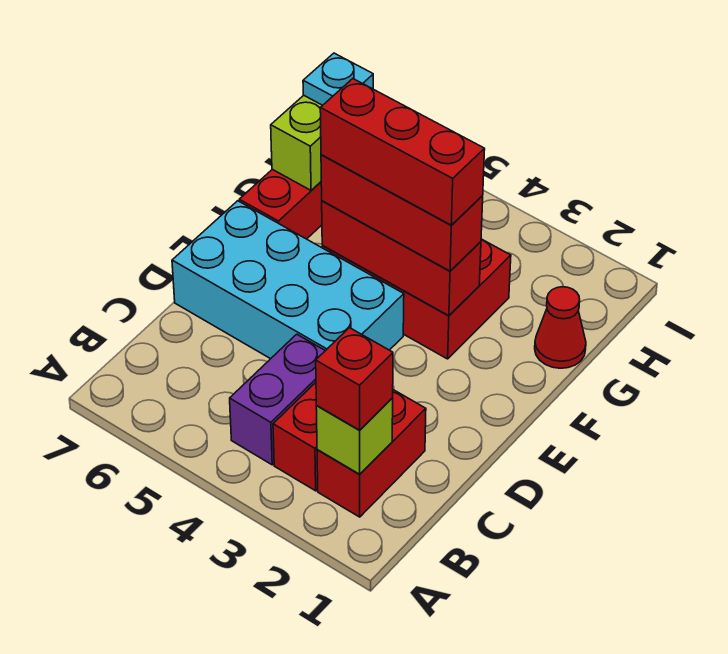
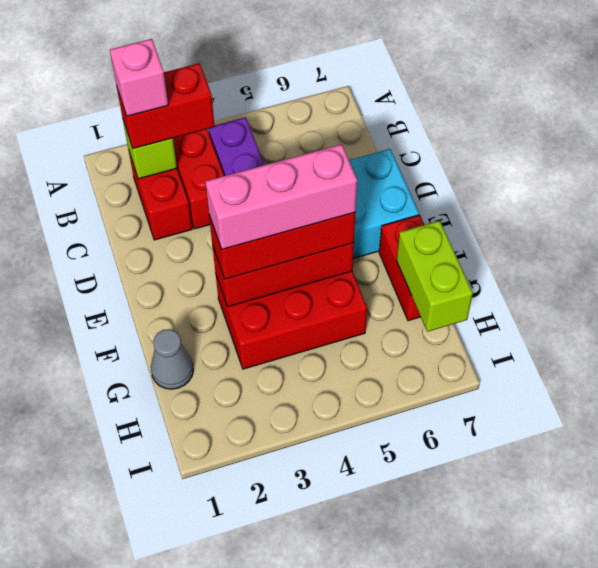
red brick B2 level 3 -> red brick B2:B3 level 3
none -> pink brick B2 level 4
red brick F3:F5 level 4 -> pink brick F3:F5 level 4
red cone G1 level 1 -> grey cone G1 level 1
cyan plate H7 level 3 -> none

